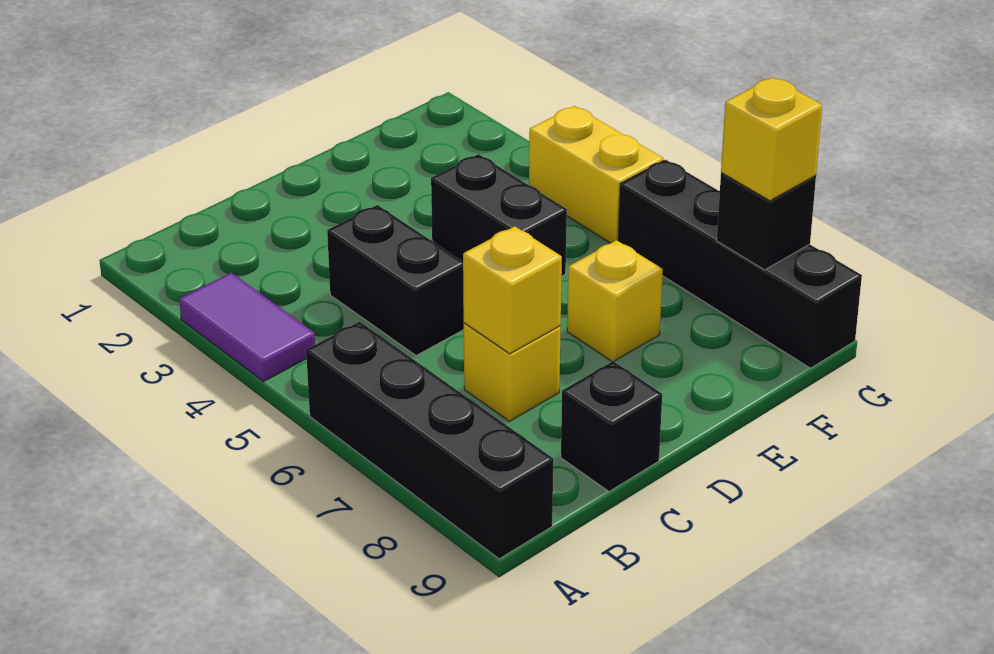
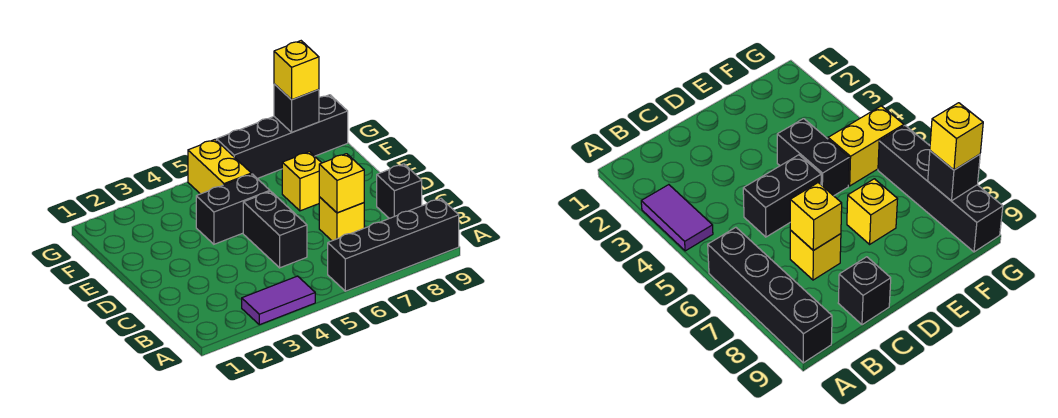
black brick C4:C5 level 1 -> black brick C5:D5 level 1
yellow brick G4:G5 level 1 -> yellow brick F5:G5 level 1

